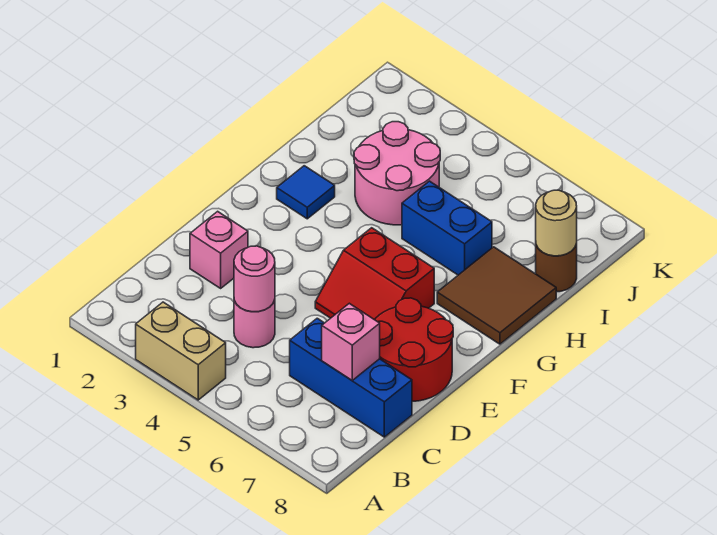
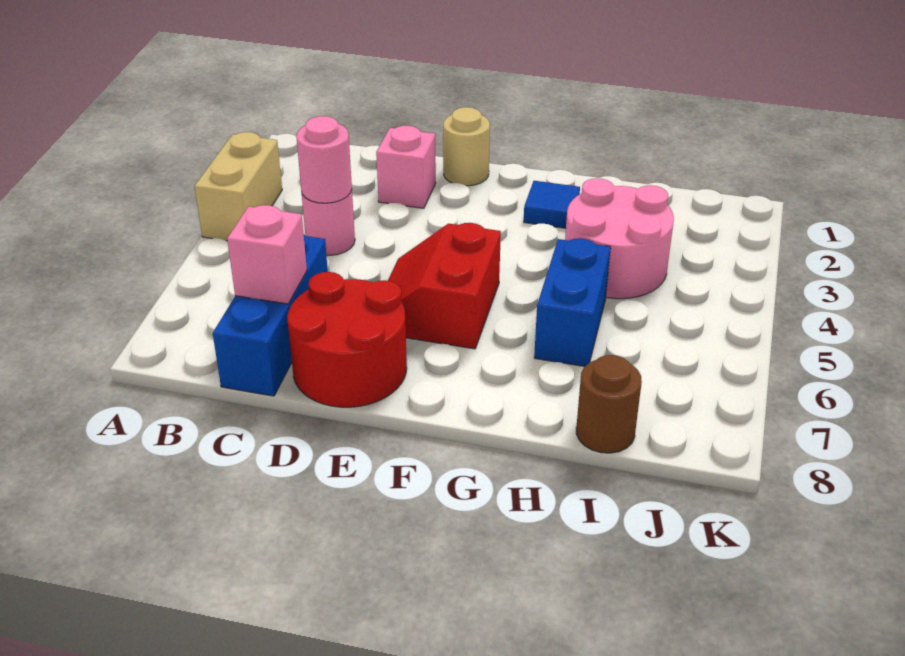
brown tile G7:H8 level 1 -> none
tan round brick I8 level 2 -> tan round brick E1 level 1

